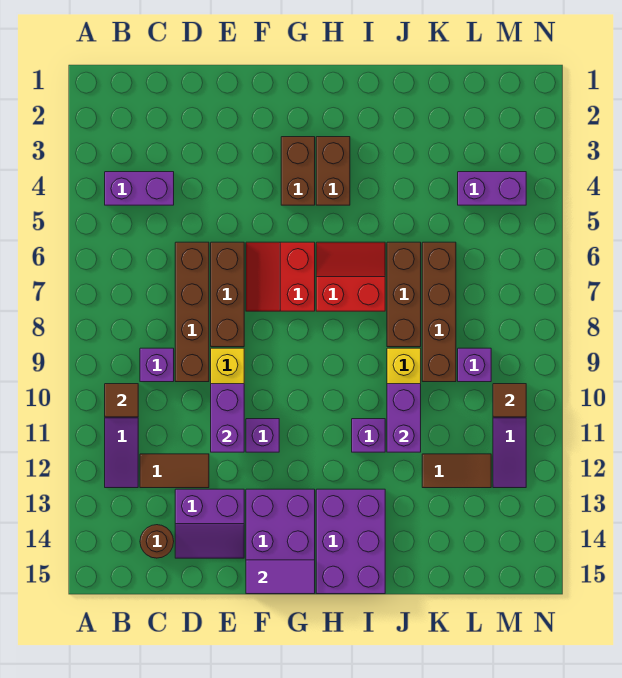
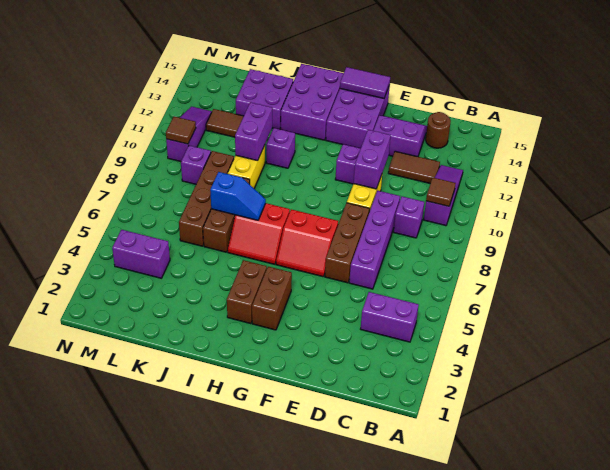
brown brick D6:D9 level 1 -> purple brick D6:D9 level 1
red slope F6:G7 level 1 top G -> red slope F6:G7 level 1 top 7
none -> blue slope I7:J7 level 2 top J
none -> purple brick J13:K14 level 1

